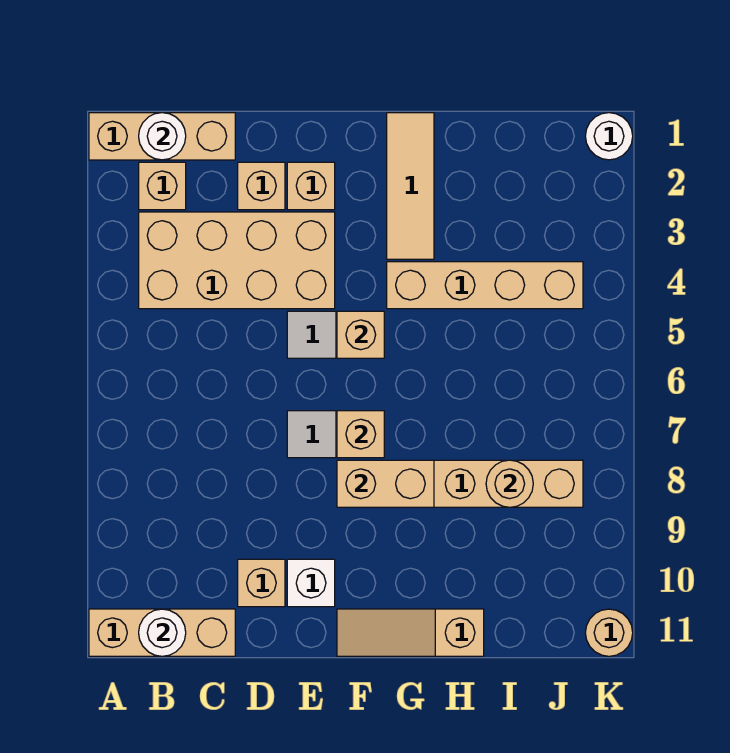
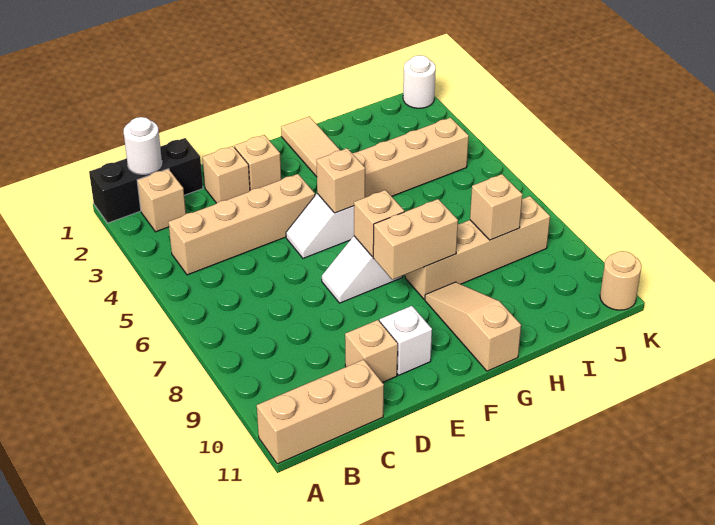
tan brick A1:C1 level 1 -> black brick A1:C1 level 1
tan brick B3:E4 level 1 -> tan brick B4:E4 level 1
white round brick B11 level 2 -> none
tan slope F11:H11 level 1 top H -> tan slope G9:G11 level 1 top 11
tan round brick I8 level 2 -> tan brick I8 level 2

